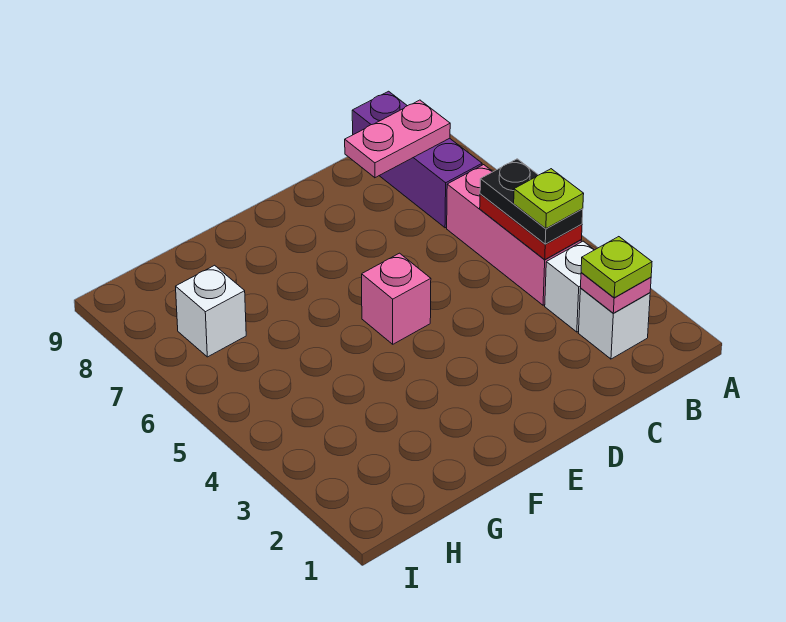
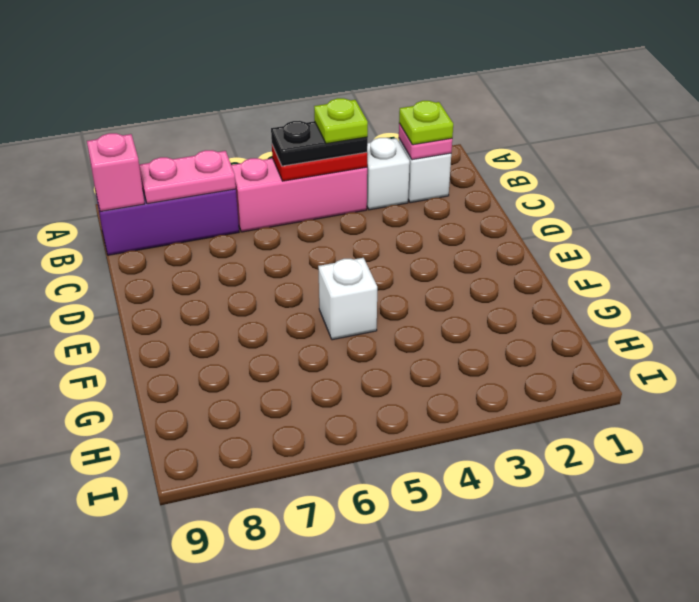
pink plate B8:C8 level 2 -> pink plate B7:B8 level 2
pink brick E5 level 1 -> pink brick B9 level 2
white brick H7 level 1 -> white brick F5 level 1

